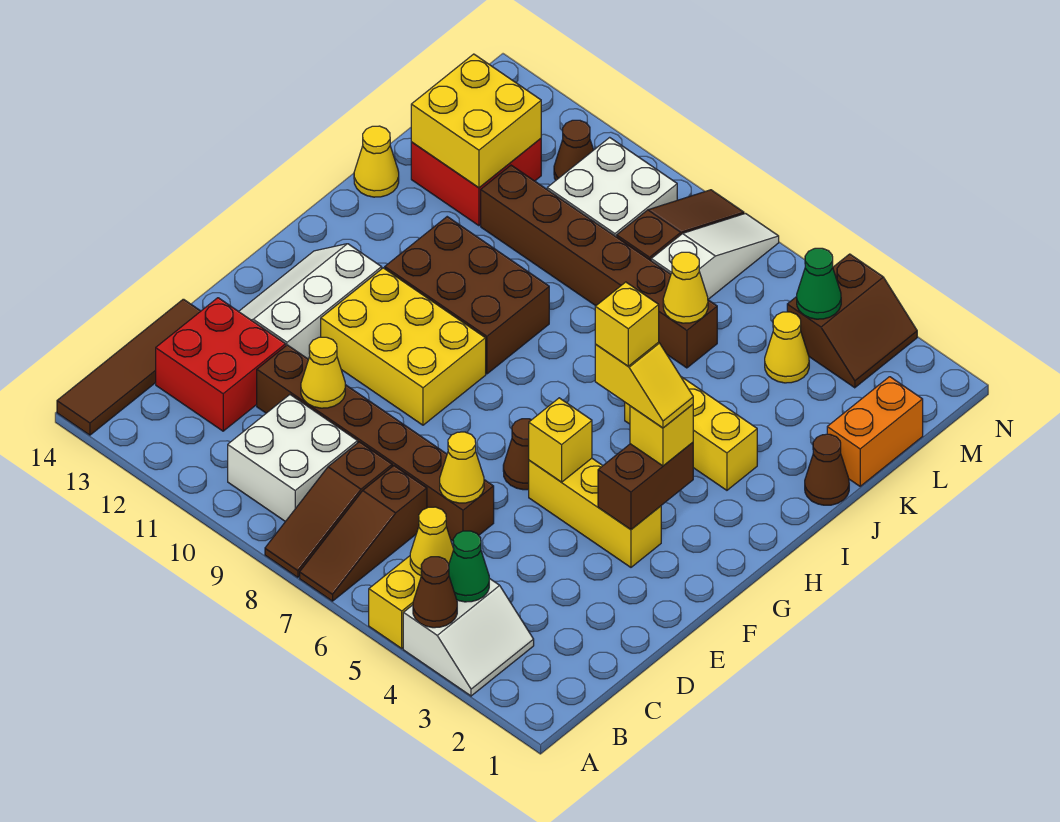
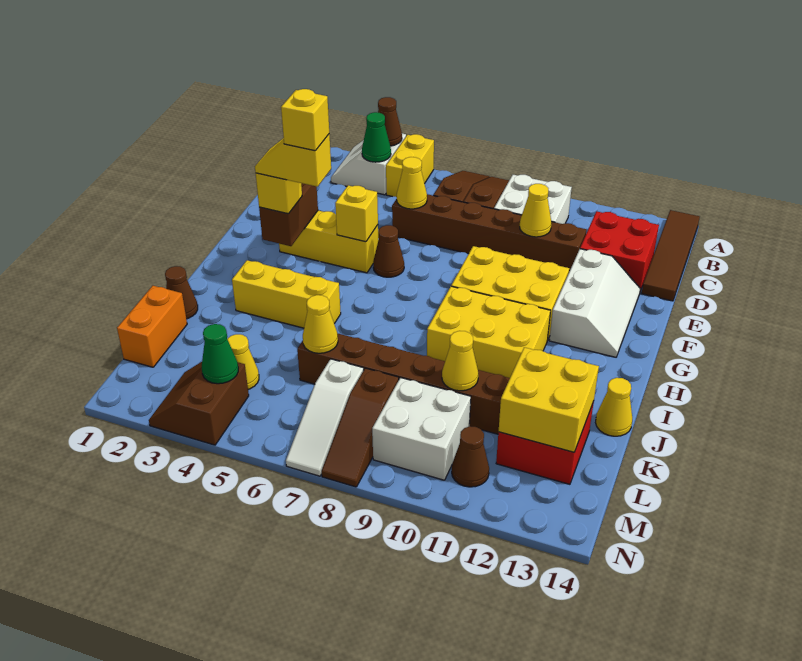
yellow cone B5 level 2 -> yellow cone K10 level 2
brown brick H9:I11 level 1 -> yellow brick H9:I11 level 1

